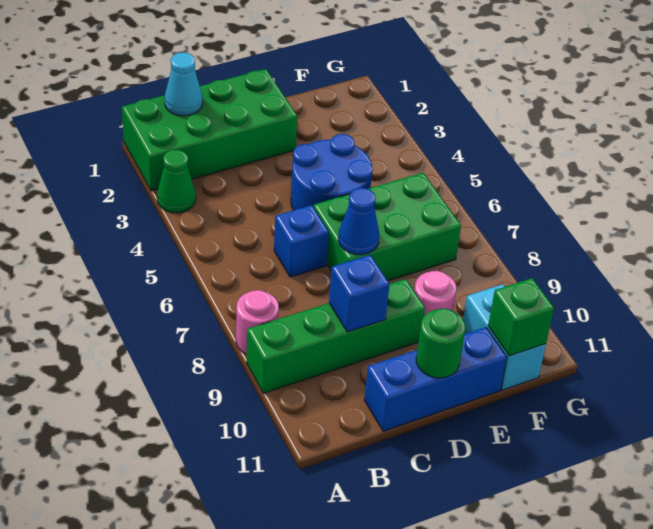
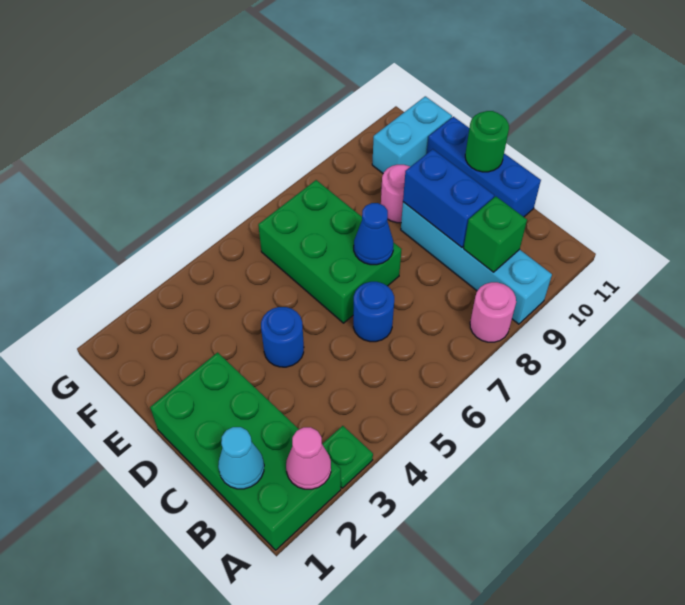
none -> pink cone A2 level 2
green cone A3 level 1 -> green plate A3 level 1
green brick A9:D9 level 1 -> cyan brick A9:D9 level 1
blue brick C6 level 1 -> blue round brick C6 level 1
blue brick C9 level 2 -> blue brick C9:D9 level 2
blue round brick D4:E5 level 1 -> blue round brick D4 level 1
green brick F11 level 2 -> green brick B9 level 2

